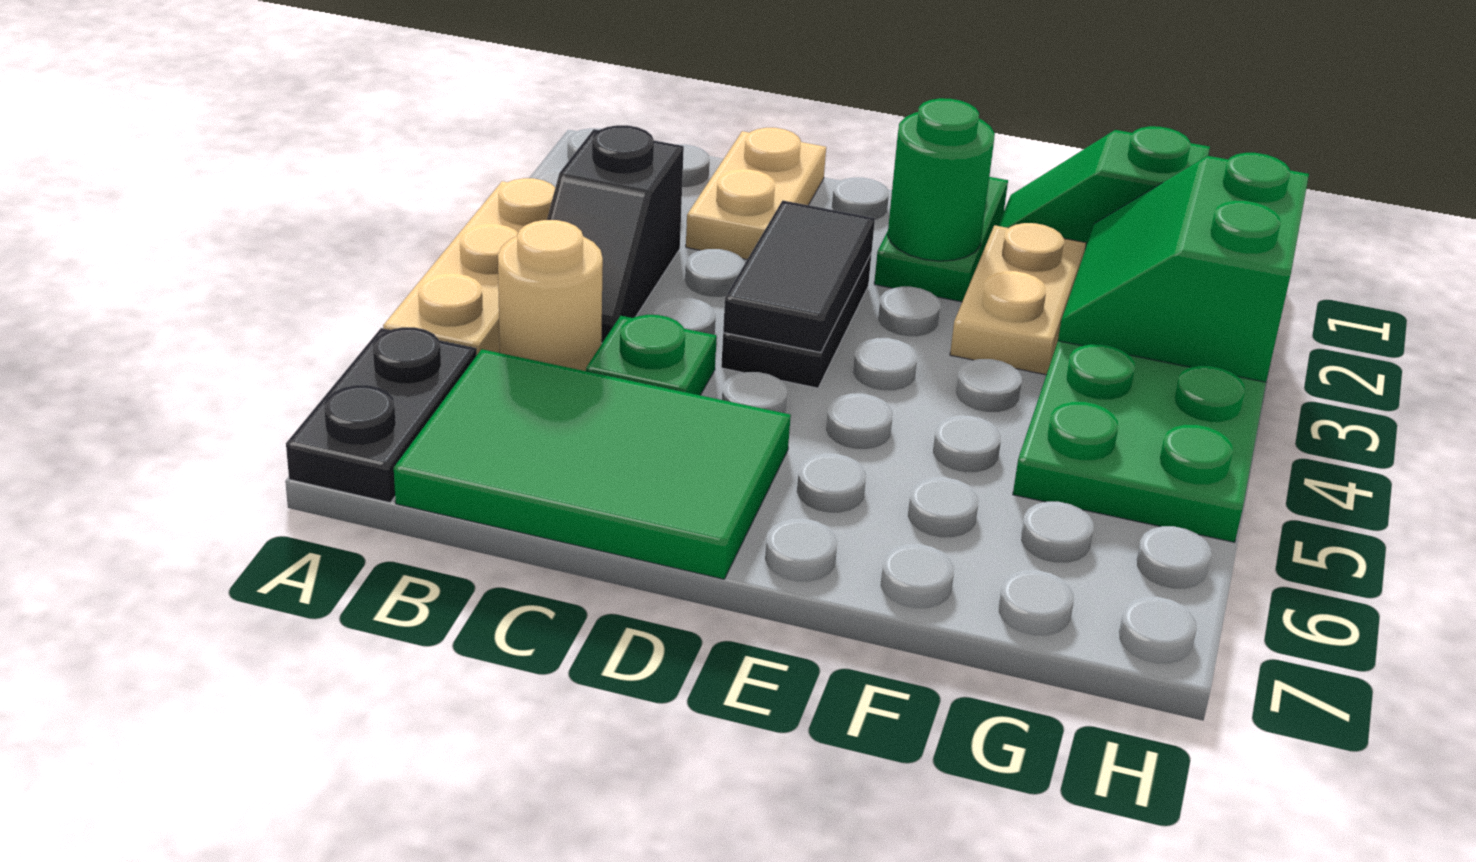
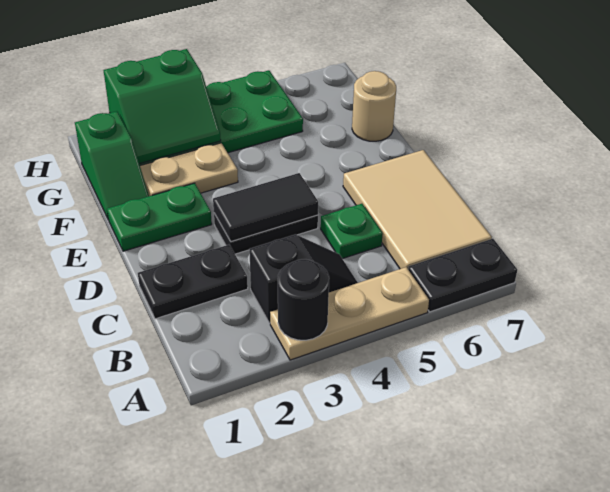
none -> black round brick A3 level 2
tan round brick B5 level 1 -> tan round brick F7 level 1
green tile B6:D7 level 1 -> tan tile B6:D7 level 1
tan plate C1:C2 level 1 -> black plate C1:C2 level 1
green round brick E2 level 2 -> none

